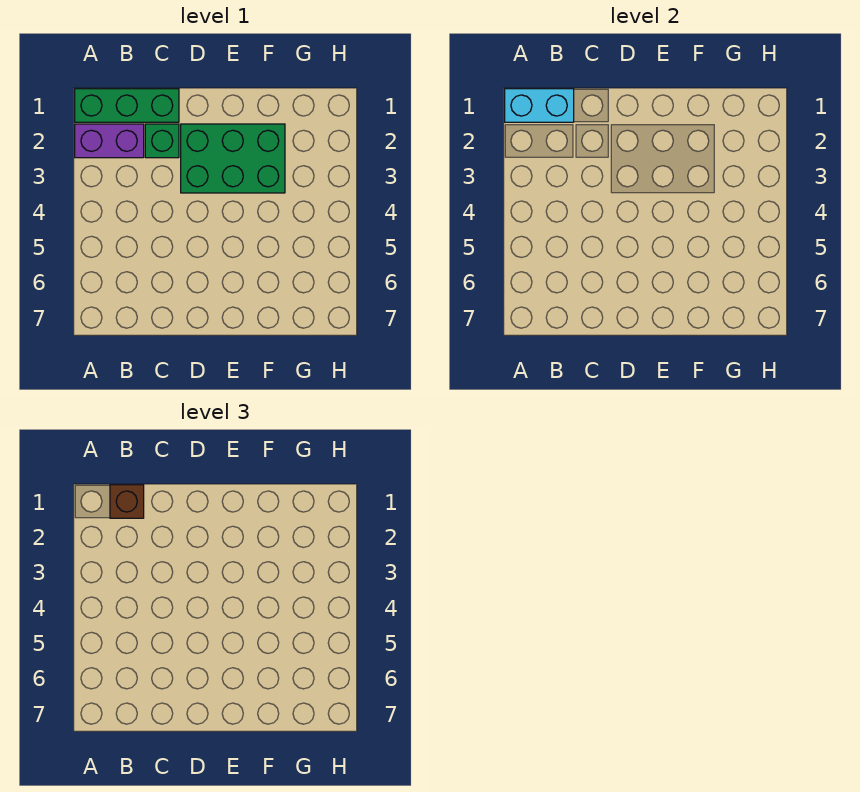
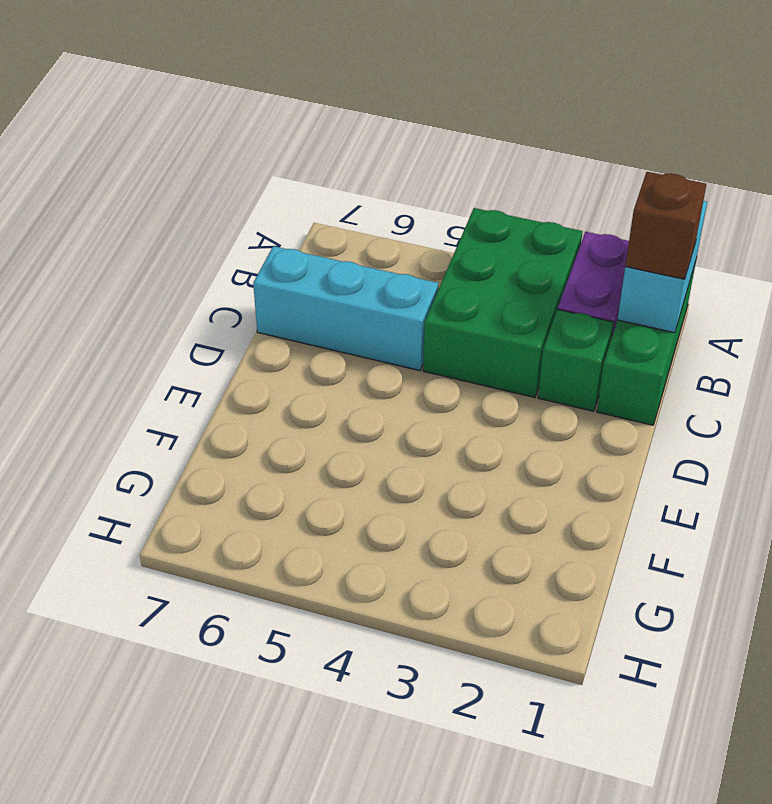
none -> cyan brick C5:C7 level 1
green brick D2:F3 level 1 -> green brick A3:C4 level 1

